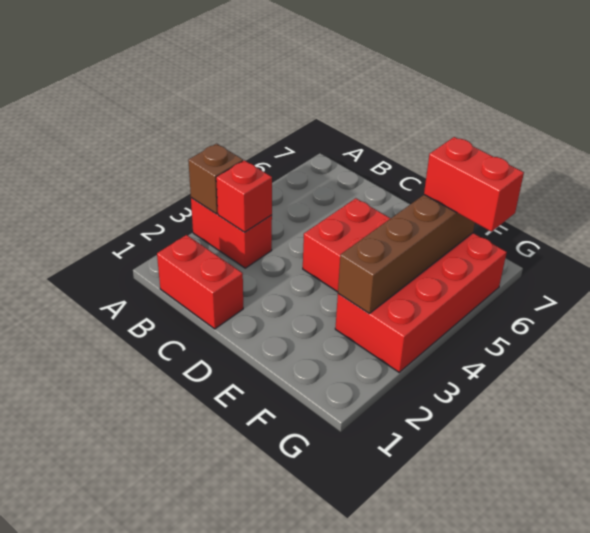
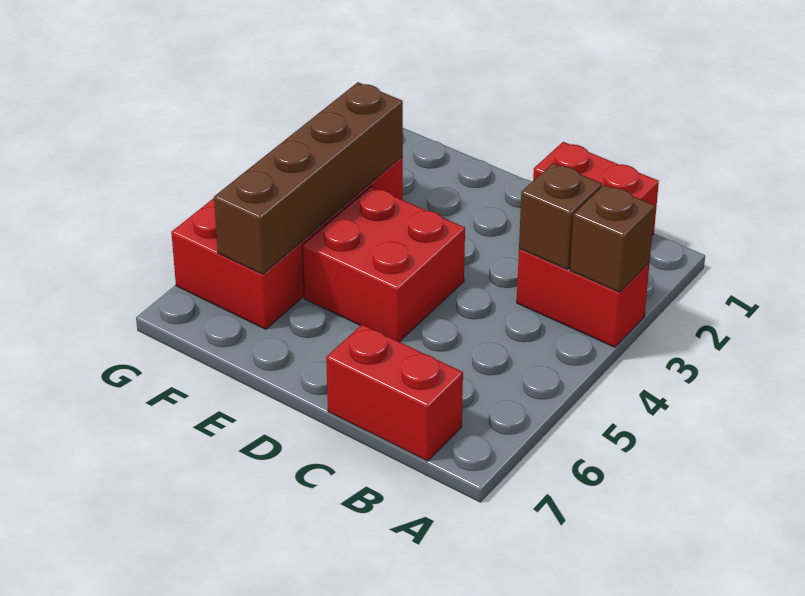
red brick B3 level 2 -> brown brick B3 level 2
red brick F6:G6 level 3 -> red brick B7:C7 level 1

